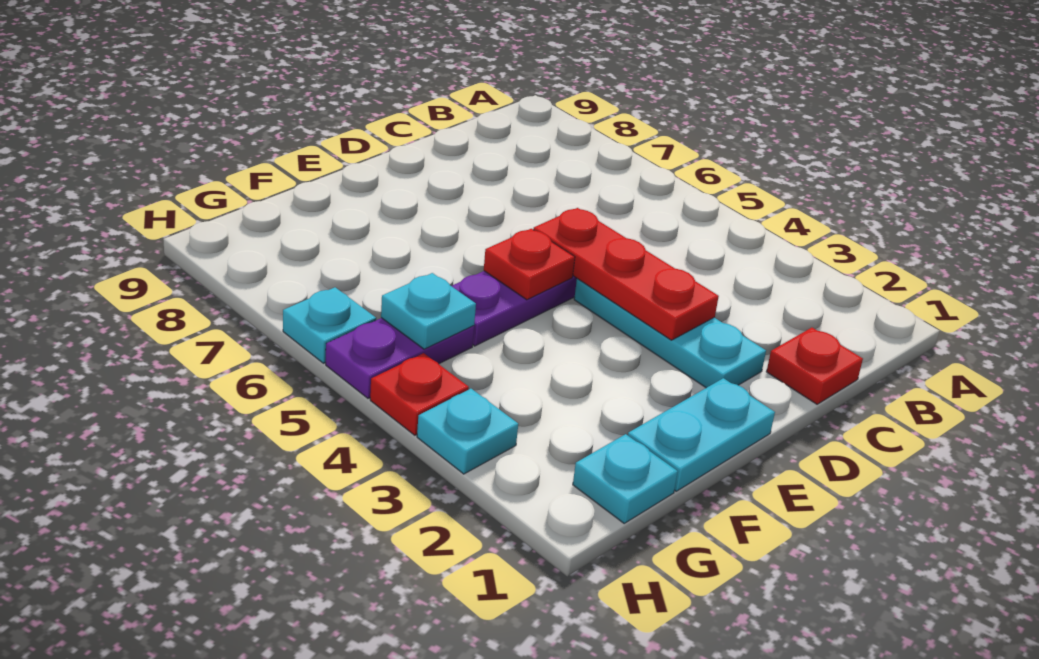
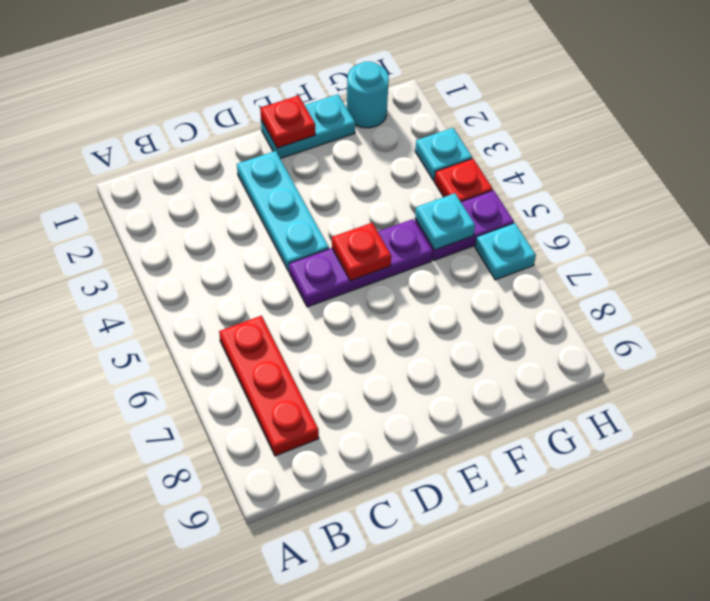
red plate C1 level 1 -> red plate E1 level 2
red plate D3:D5 level 2 -> red plate B6:B8 level 1
cyan plate G1 level 1 -> cyan round brick G1 level 1

